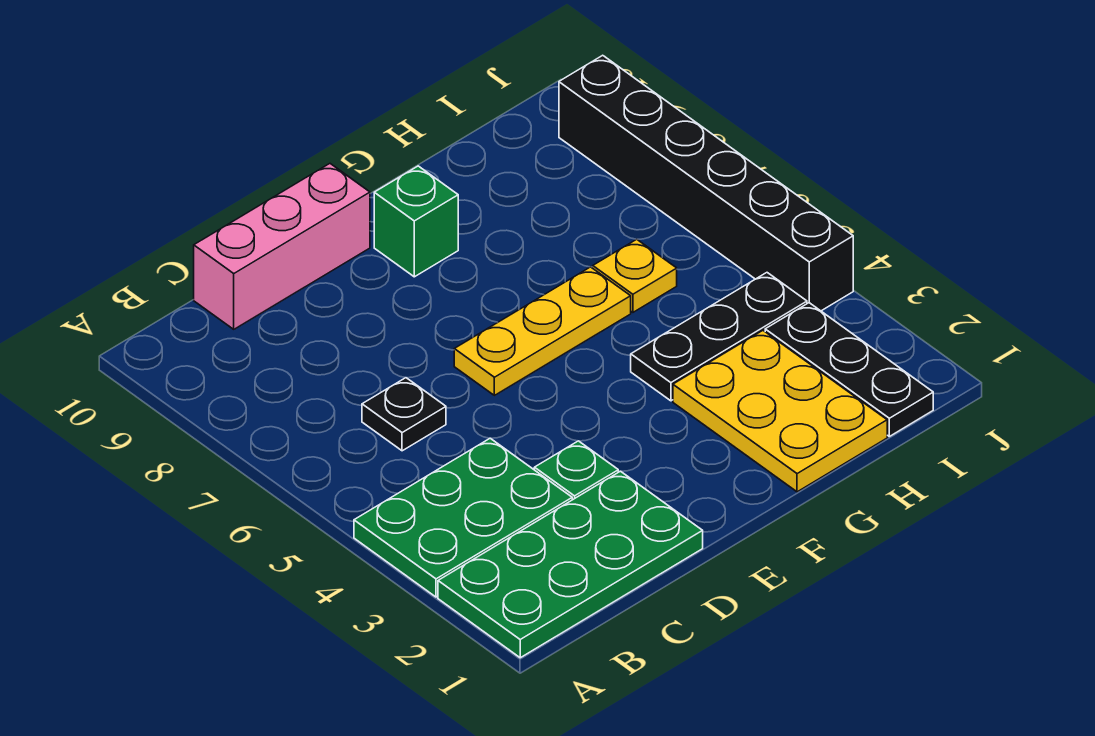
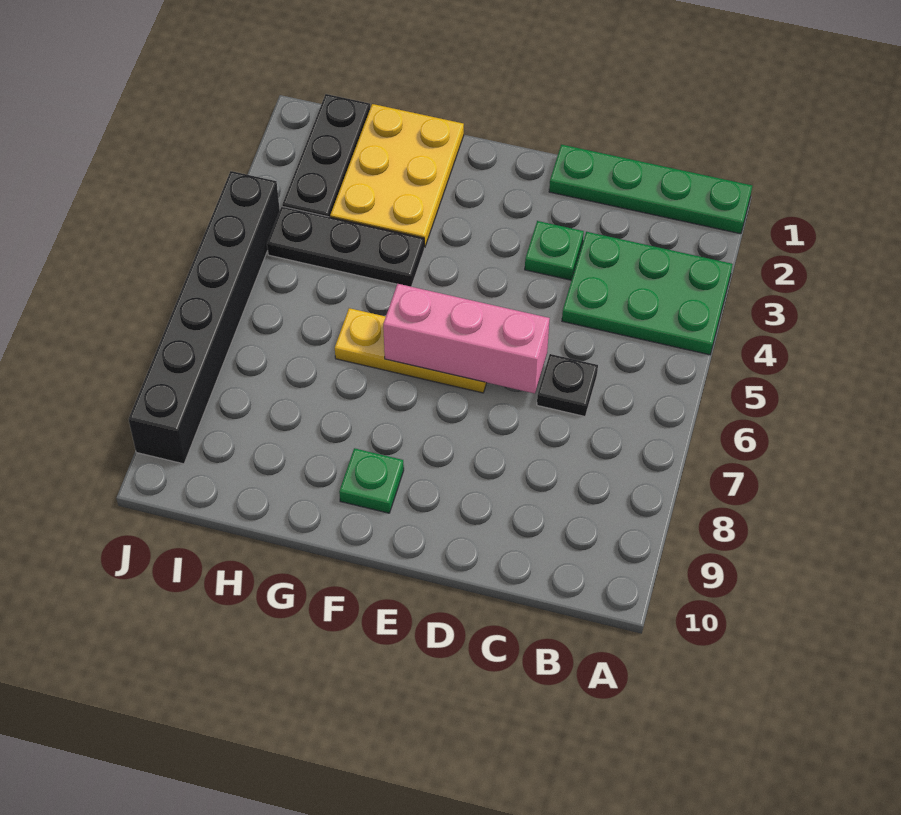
green plate A1:D2 level 1 -> green plate A1:D1 level 1
pink brick C10:E10 level 1 -> pink brick D6:F6 level 2
green brick F9 level 1 -> green plate F9 level 1
yellow plate H6 level 1 -> none

